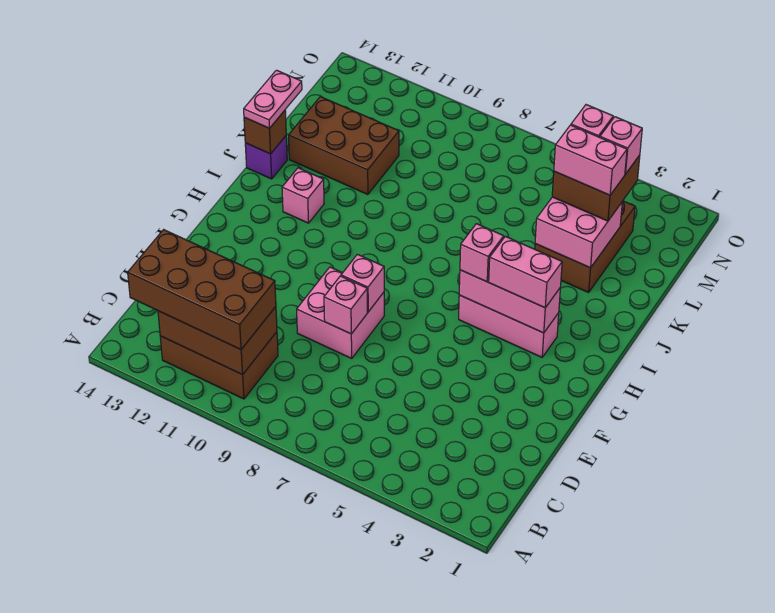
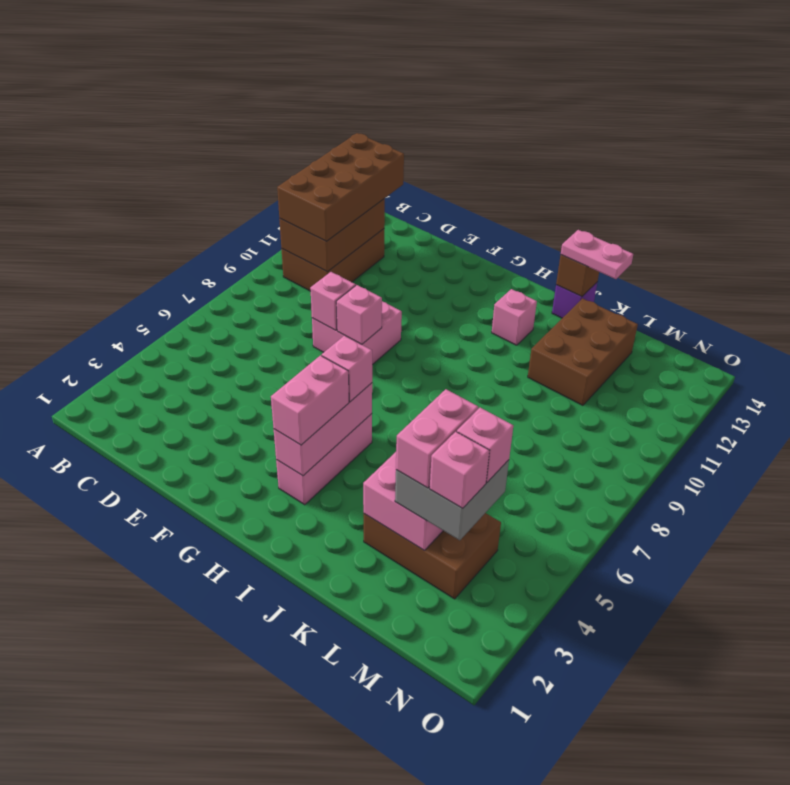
brown brick L3:M4 level 3 -> grey brick L3:M4 level 3

